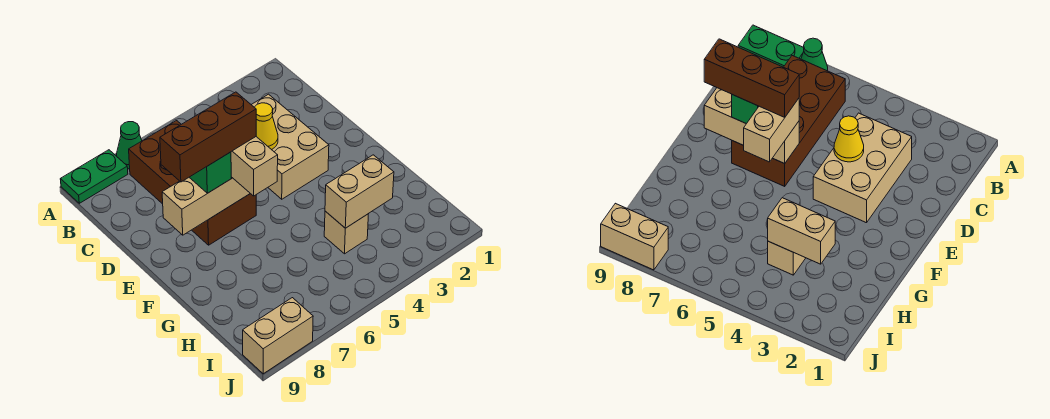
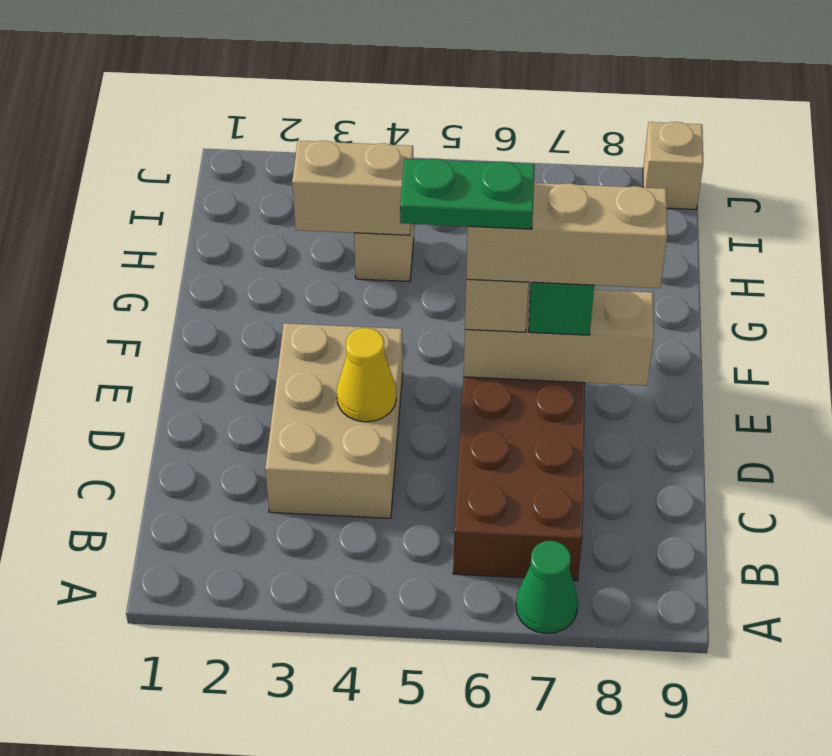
green plate A8:A9 level 1 -> green plate E5:E6 level 5
brown brick E6:E8 level 4 -> tan brick E6:E8 level 4
tan brick J8:J9 level 1 -> tan brick J9 level 1

